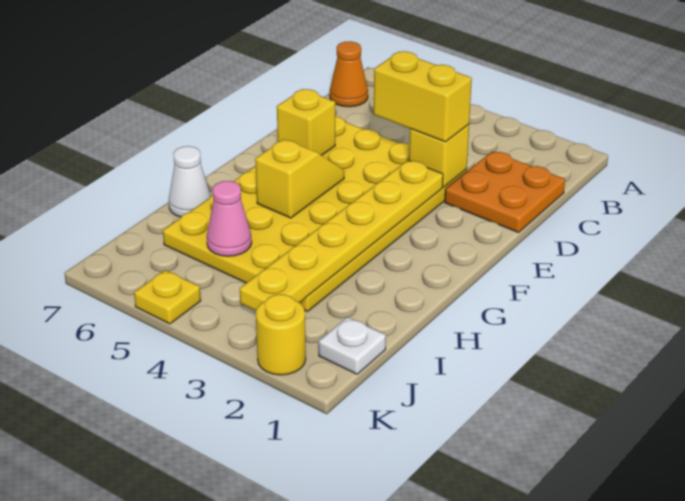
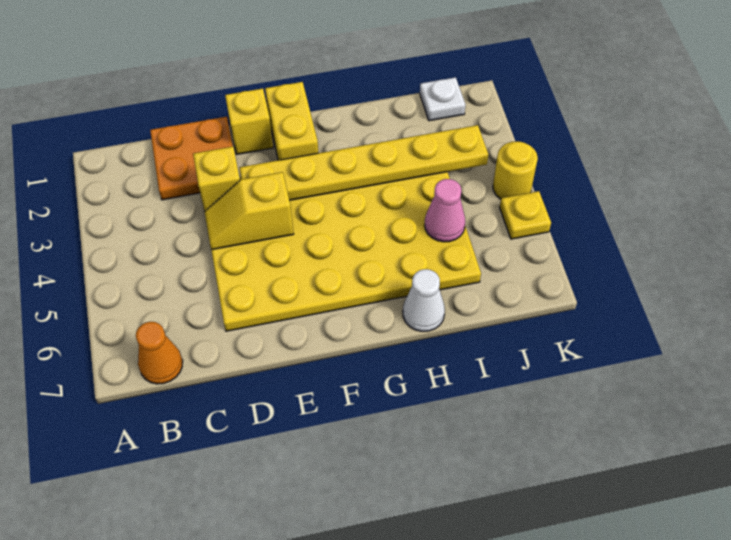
yellow brick D3:D4 level 3 -> yellow brick F1:F2 level 1
yellow brick E6 level 2 -> yellow brick E1 level 1
yellow slope F5:G5 level 2 top G -> yellow slope D4:E4 level 2 top E
yellow round brick K2 level 1 -> yellow round brick K4 level 1

